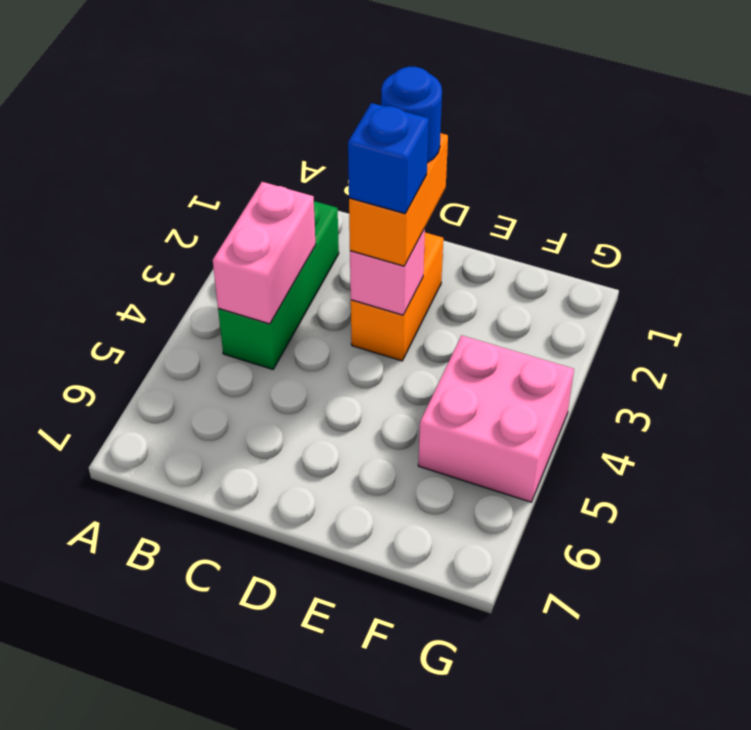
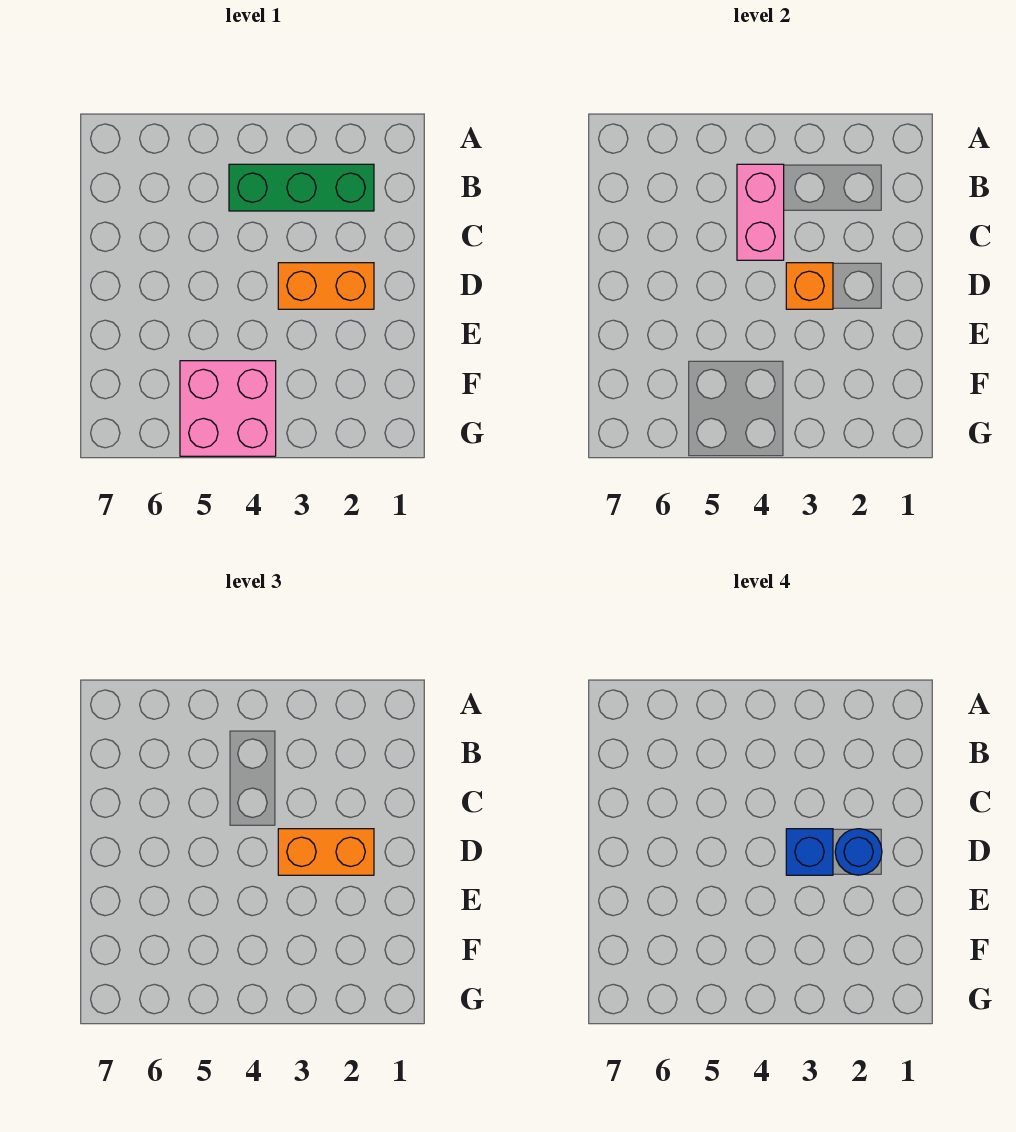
pink brick B3:B4 level 2 -> pink brick B4:C4 level 2
pink brick D3 level 2 -> orange brick D3 level 2

